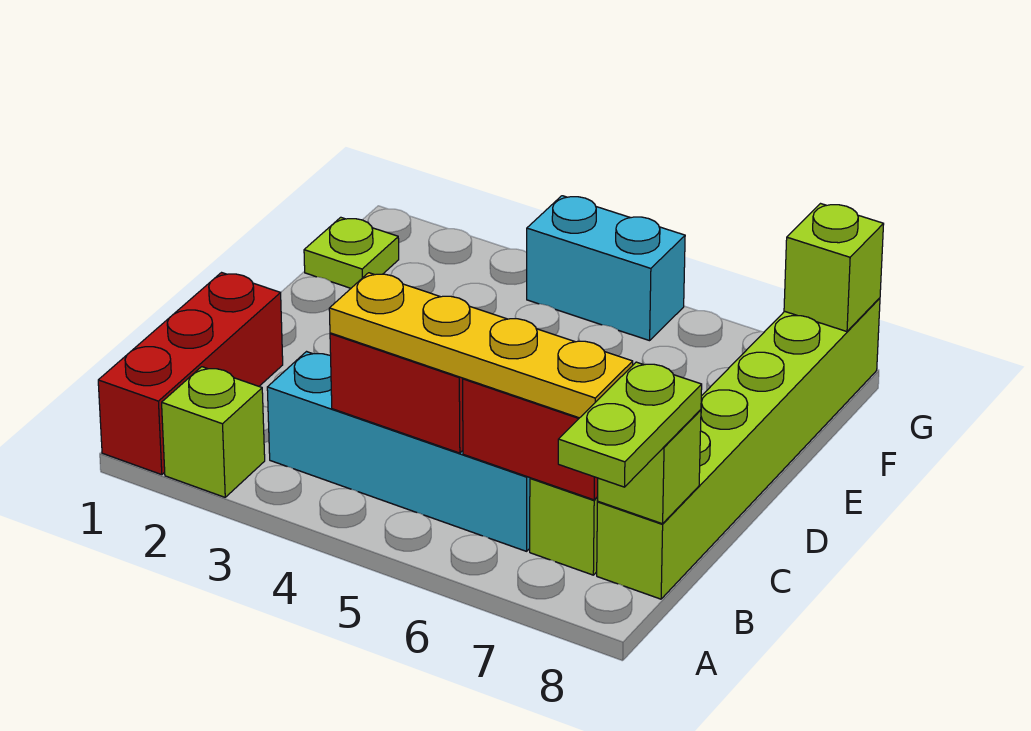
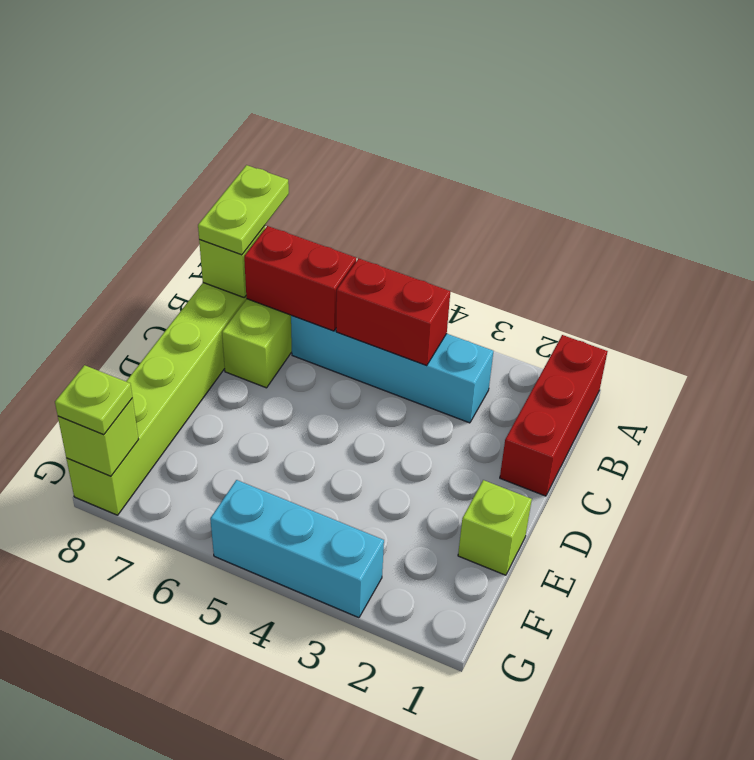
lime brick A2 level 1 -> lime brick E1 level 1
yellow plate B4:B7 level 3 -> none
lime plate F1 level 1 -> lime plate G8 level 3
cyan brick G4:G5 level 1 -> cyan brick G3:G5 level 1

